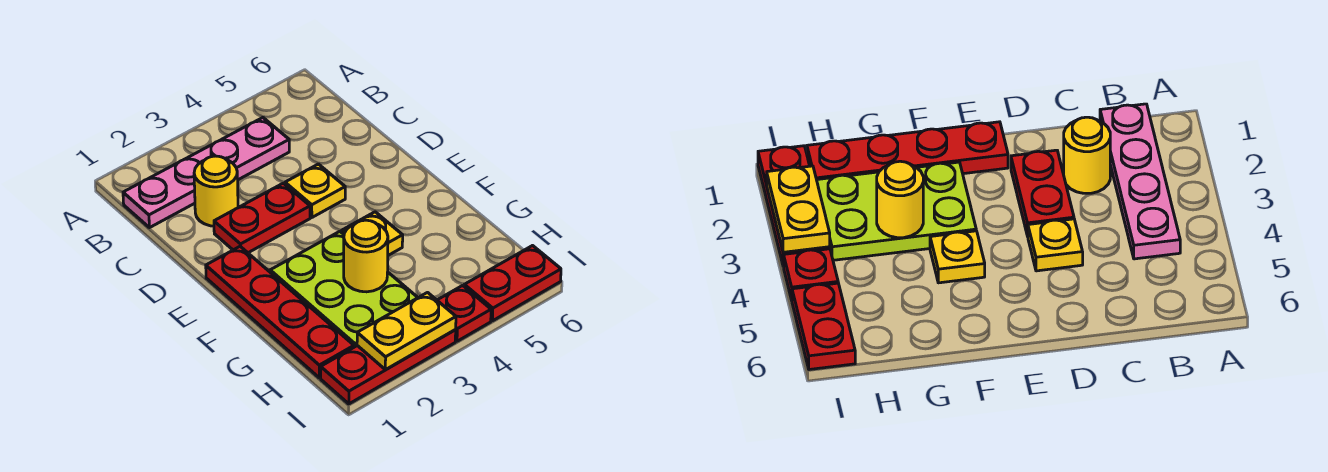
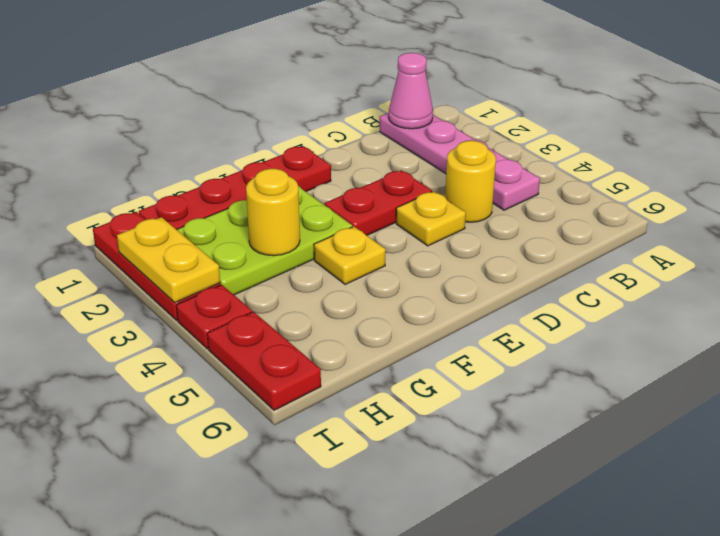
none -> pink cone B1 level 2
yellow round brick C2 level 1 -> yellow round brick C4 level 1
red plate D2:D3 level 1 -> red plate D3:E3 level 1

